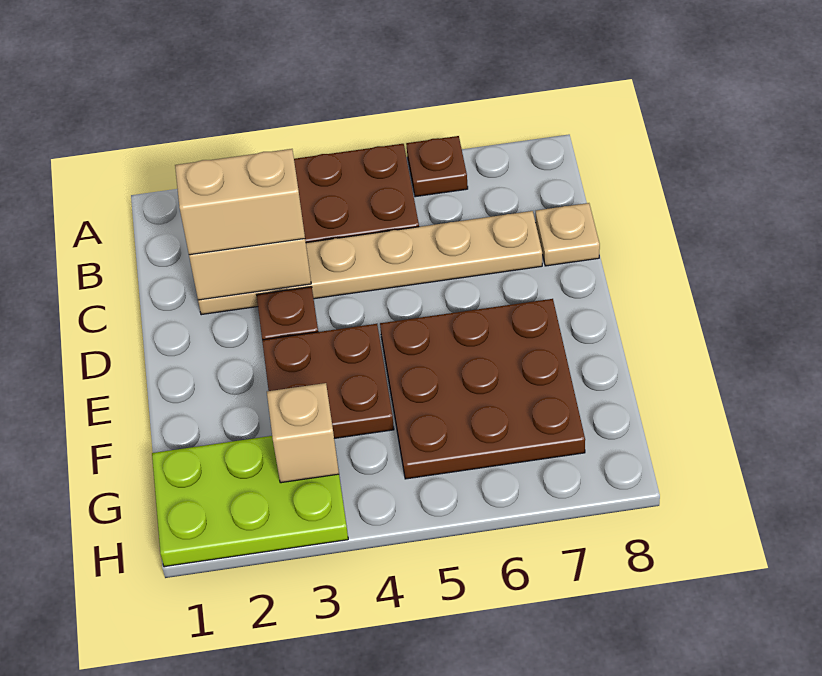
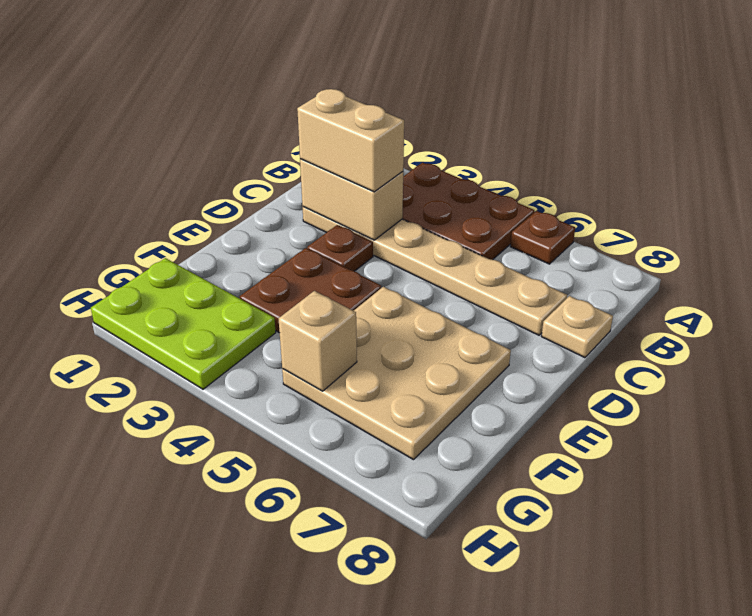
brown plate E5:G7 level 1 -> tan plate E5:G7 level 1
tan brick G3 level 2 -> tan brick G5 level 2

